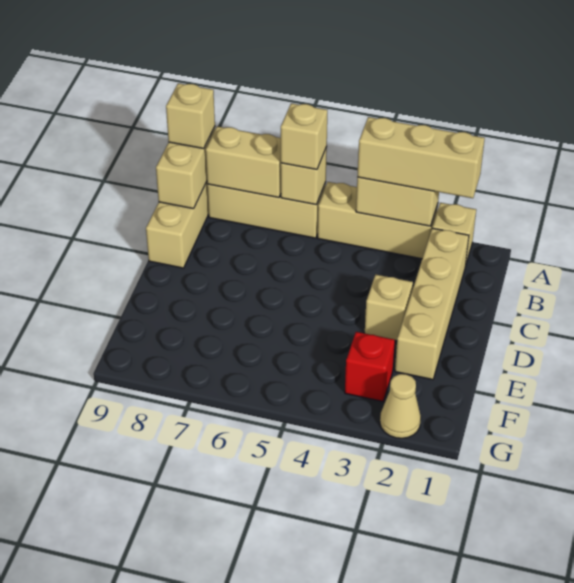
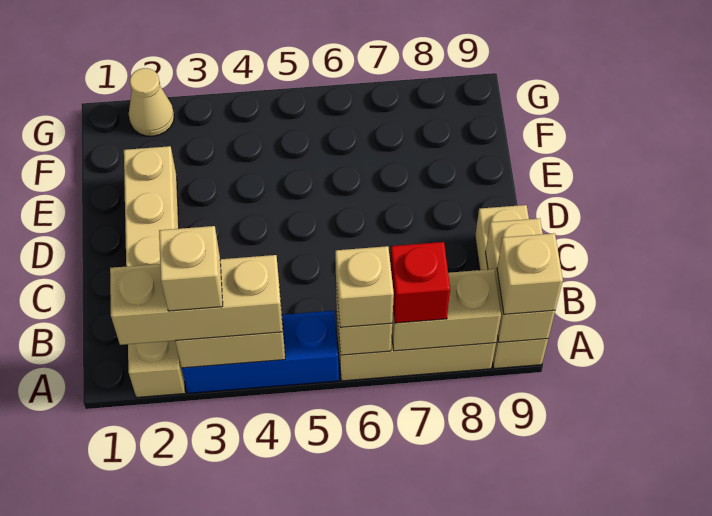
tan brick A3:A5 level 1 -> blue brick A3:A5 level 1
tan brick D3 level 1 -> tan brick A3 level 4
red brick F3 level 1 -> red brick A7 level 3

